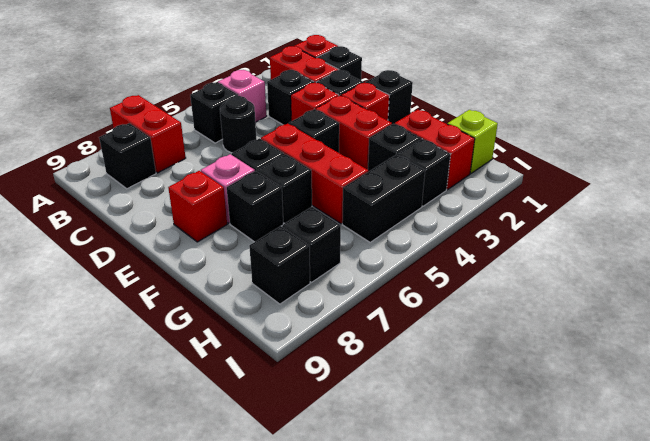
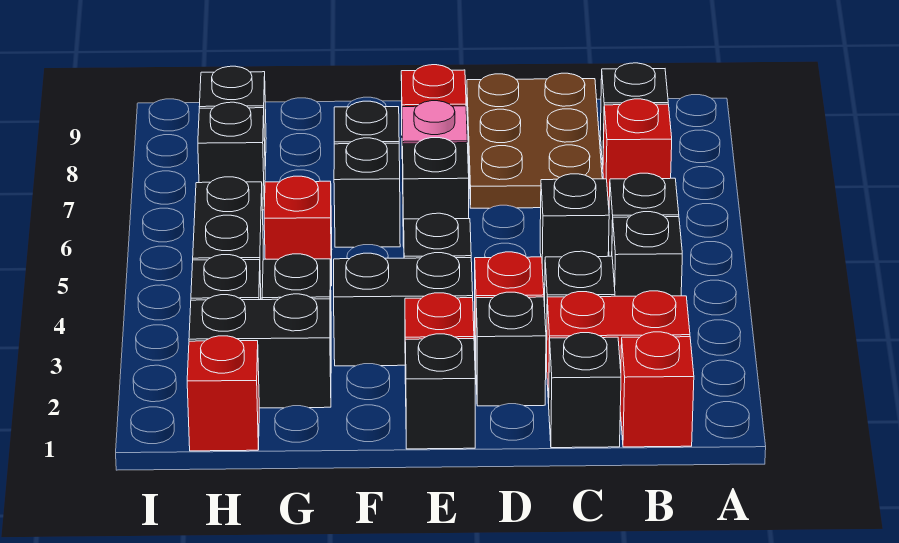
red brick A7:B7 level 1 -> red brick B7 level 1
pink brick B4 level 1 -> black brick B4 level 1
black round brick C5 level 1 -> black brick C5 level 1
none -> brown plate C7:D9 level 1
red brick E3:F3 level 1 -> black brick E3:F3 level 1
red brick E5:G5 level 1 -> red brick G5 level 1
red brick G2:H2 level 1 -> black brick G2:H2 level 1
lime brick H1 level 1 -> red brick H1 level 1

